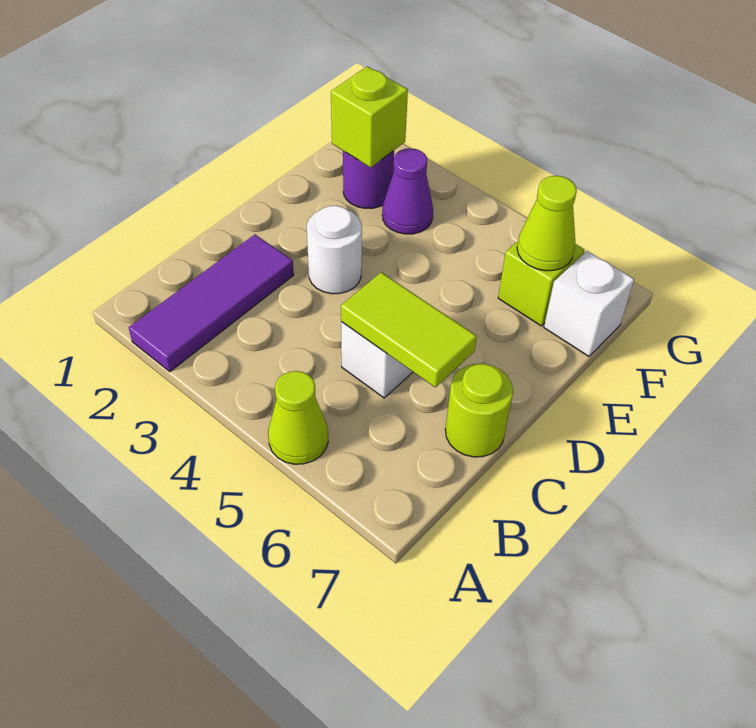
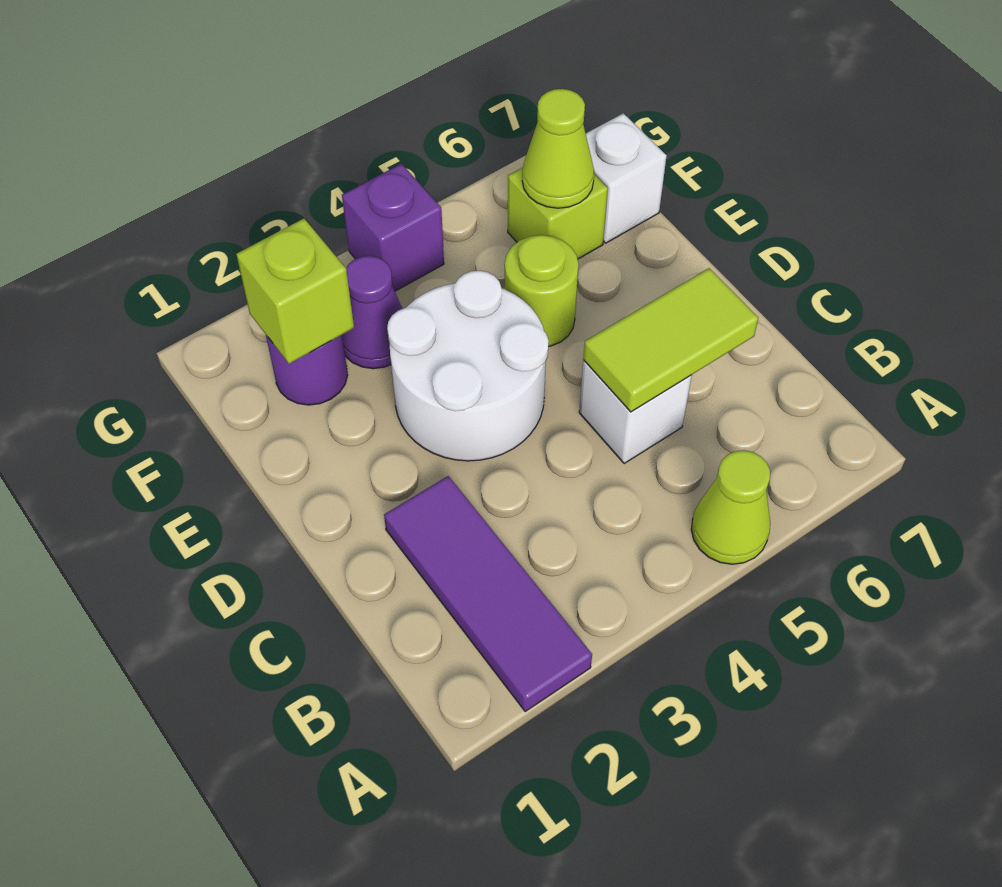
lime round brick C7 level 1 -> lime round brick E5 level 1
white round brick D3 level 1 -> white round brick D3:E4 level 1
none -> purple brick G4 level 1

